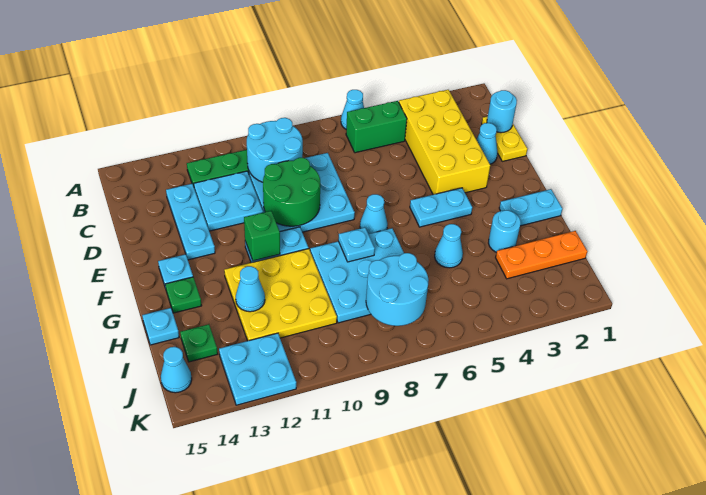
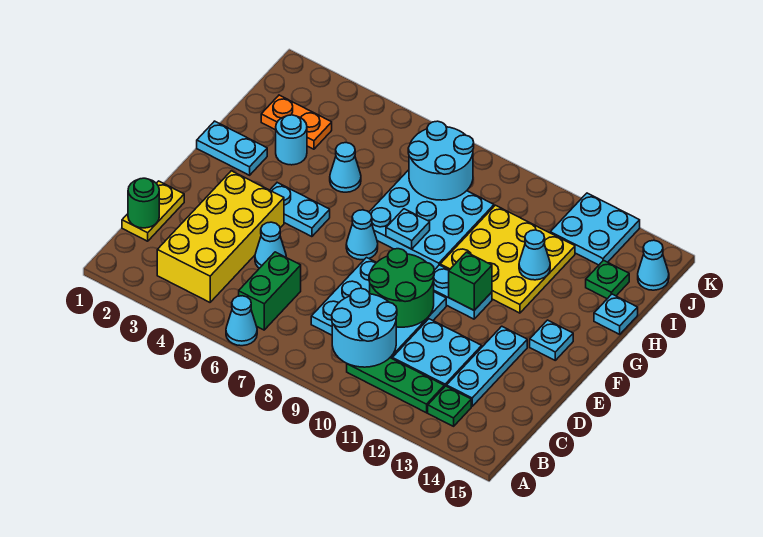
green brick B5:B6 level 1 -> green brick B6:C6 level 1
cyan round brick C1 level 2 -> green round brick C1 level 2
cyan cone D2 level 1 -> cyan cone D5 level 1
green plate G14 level 1 -> green plate B13 level 1
orange plate I1:I3 level 1 -> orange plate I2:I3 level 1

